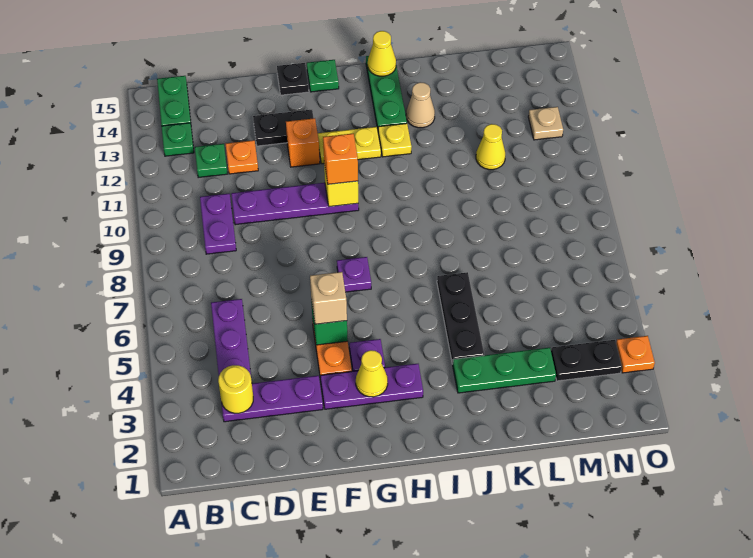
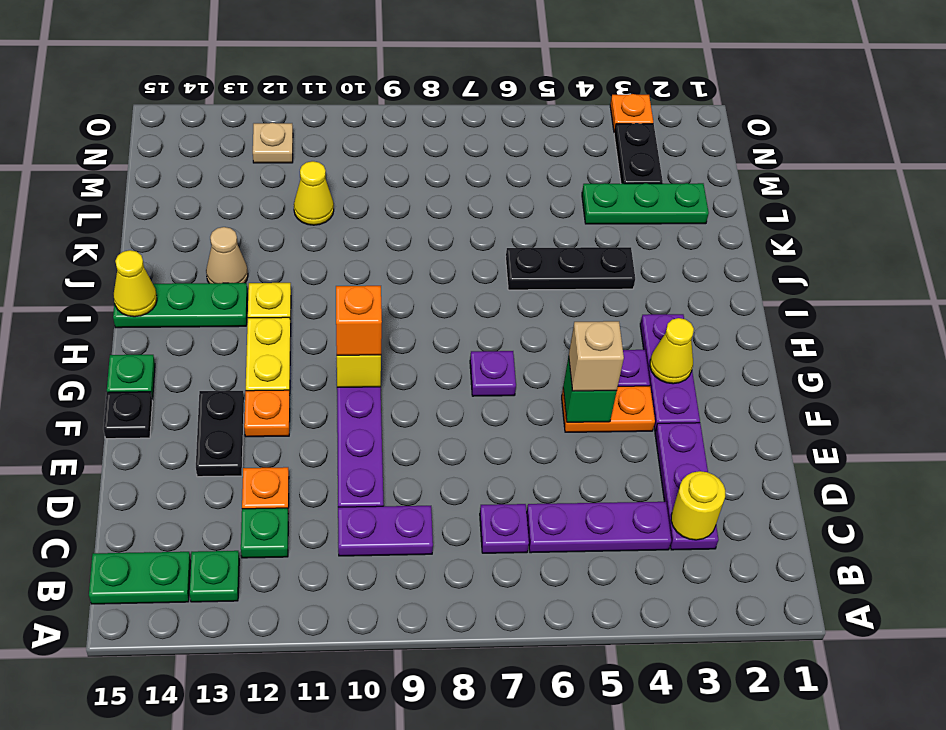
none -> purple plate C7 level 1
orange brick F12 level 1 -> orange plate F12 level 1
green plate J3:L3 level 1 -> green plate L2:L4 level 1

